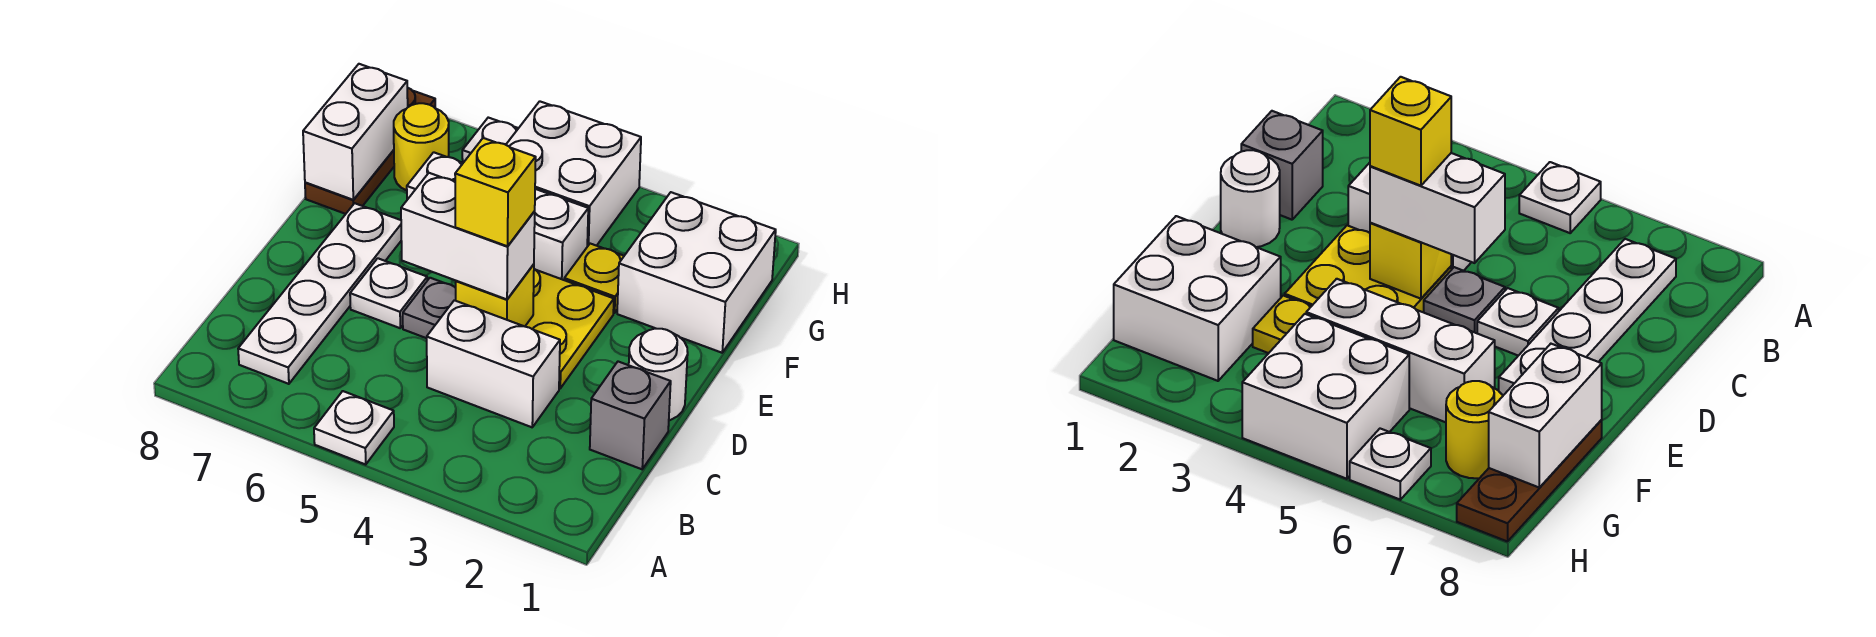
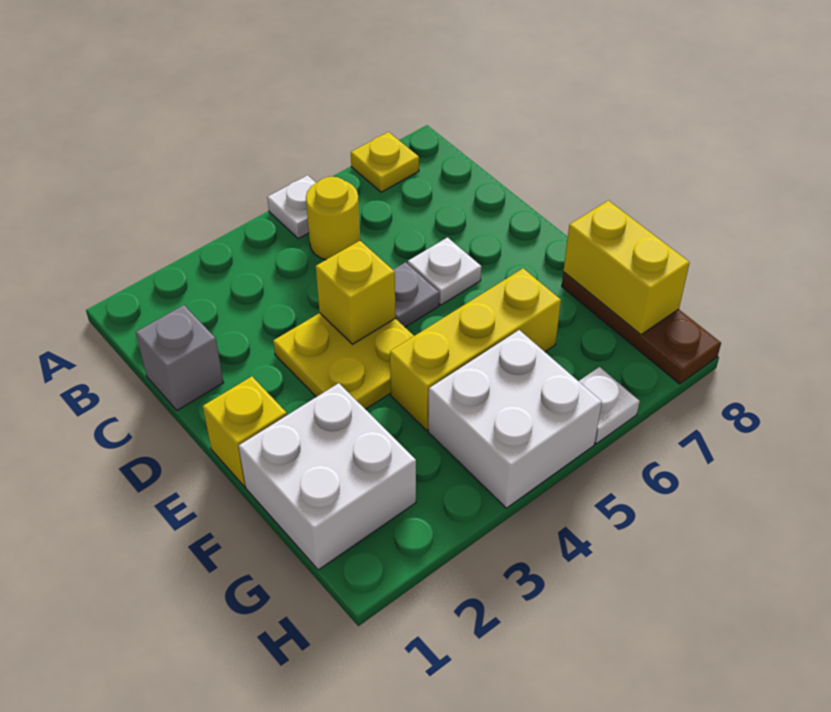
white plate B7:E7 level 1 -> none
white brick C3:C4 level 1 -> none
white round brick D1 level 1 -> none
white brick D4:D5 level 3 -> none
yellow brick D4 level 4 -> yellow brick E1 level 1
yellow plate F3 level 1 -> yellow plate A7 level 1
white brick F4:F6 level 1 -> yellow brick F4:F6 level 1
white brick F8:G8 level 2 -> yellow brick F8:G8 level 2
yellow round brick G7 level 1 -> yellow round brick B5 level 1

